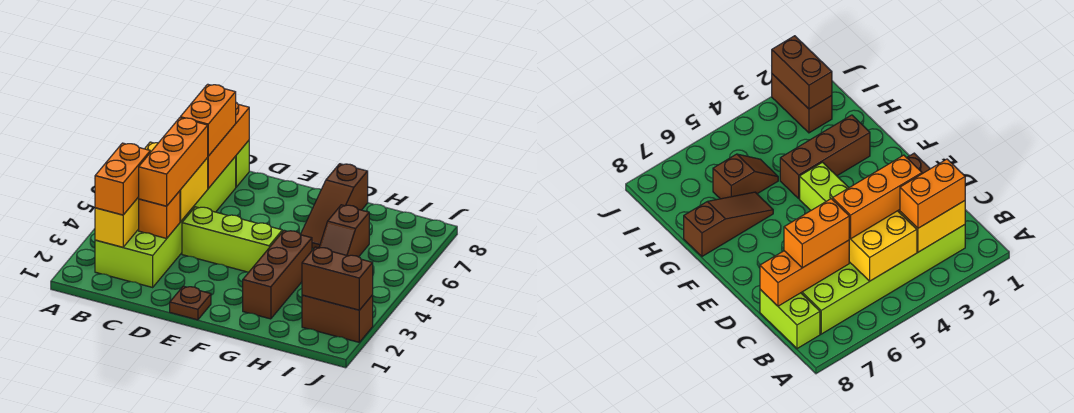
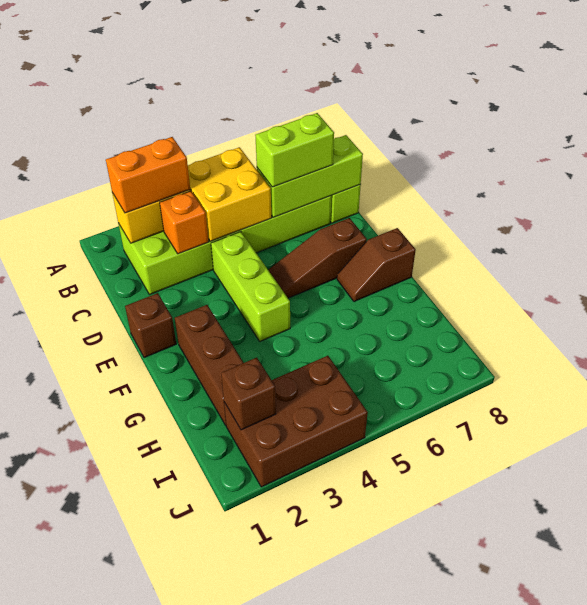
orange brick C3:C5 level 3 -> none
orange brick C6:C8 level 2 -> lime brick C6:C8 level 2
orange brick C6:C7 level 3 -> lime brick C6:C7 level 3
brown plate E1 level 1 -> brown brick E1 level 1
brown brick G2:G4 level 1 -> brown brick F2:H2 level 1
brown slope G6:G8 level 1 top 8 -> brown slope E5:E7 level 1 top 7
brown slope H5:H6 level 1 top 6 -> brown slope F7:F8 level 1 top 8
brown brick I2:J2 level 1 -> brown brick I2:J4 level 1
brown brick I2:J2 level 2 -> brown brick I2 level 2

